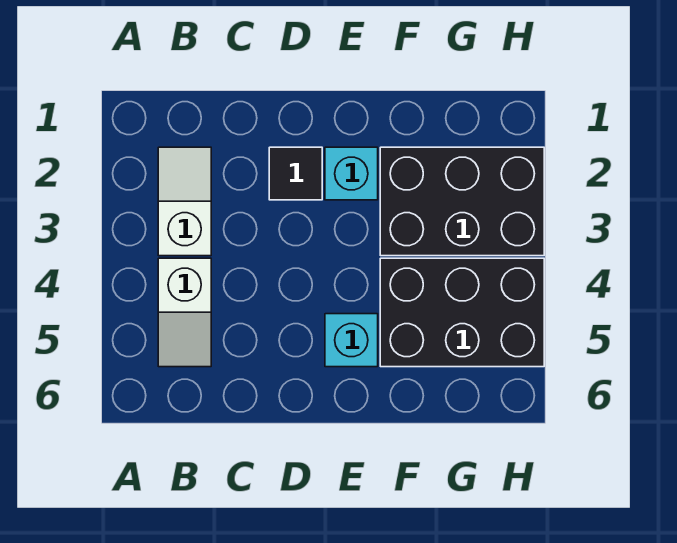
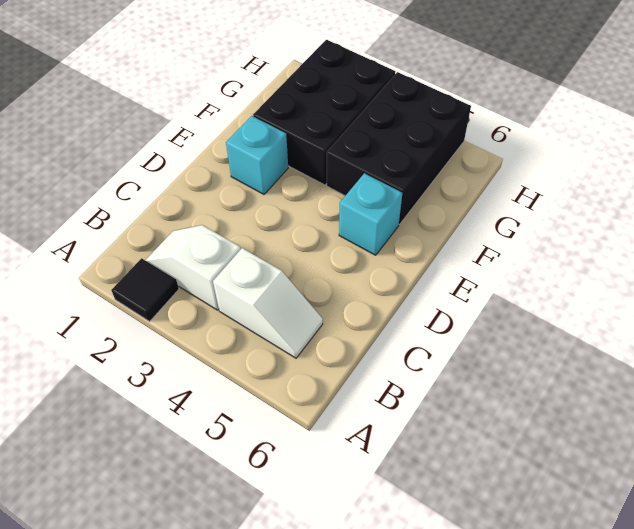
black tile D2 level 1 -> black tile A2 level 1

